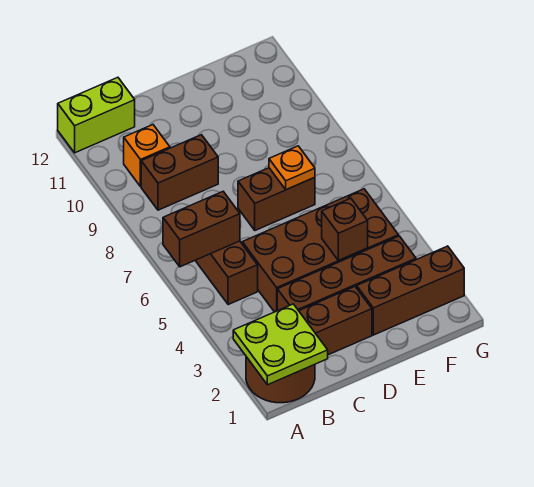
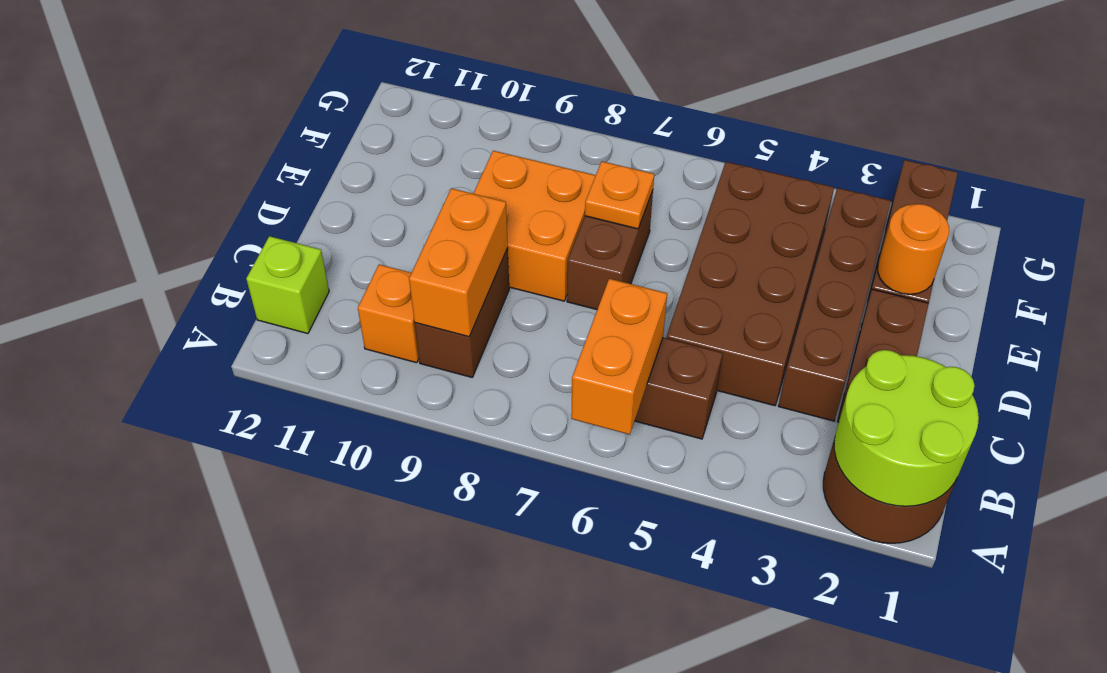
lime plate A1:B2 level 2 -> lime round brick A1:B2 level 2
brown brick A6:B6 level 2 -> orange brick A6:B6 level 2
lime brick A12:B12 level 1 -> lime brick B12 level 1
none -> orange brick B9:C9 level 2
none -> orange brick D8:E9 level 1
none -> orange round brick E2 level 2
brown brick E4 level 2 -> none

